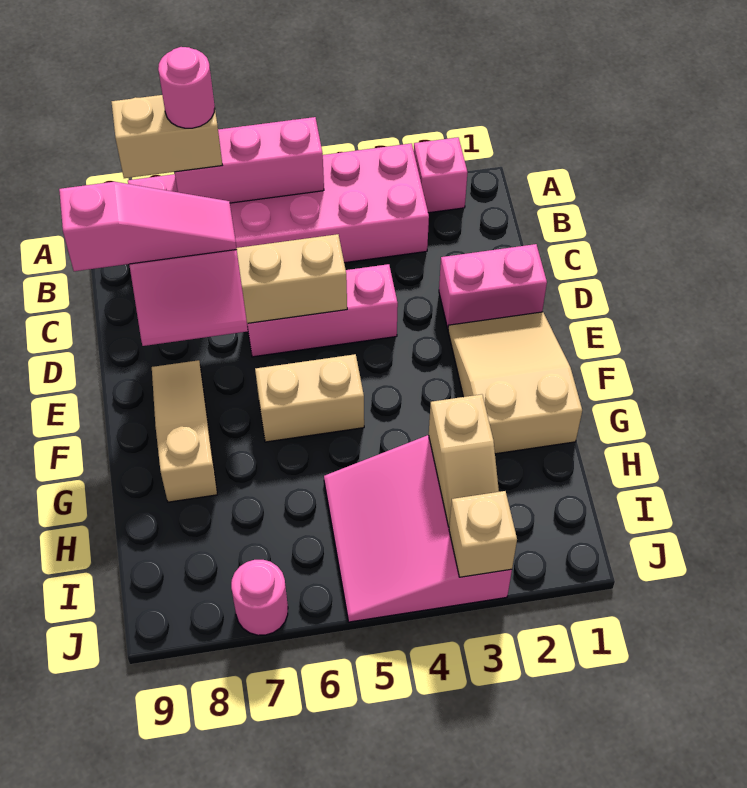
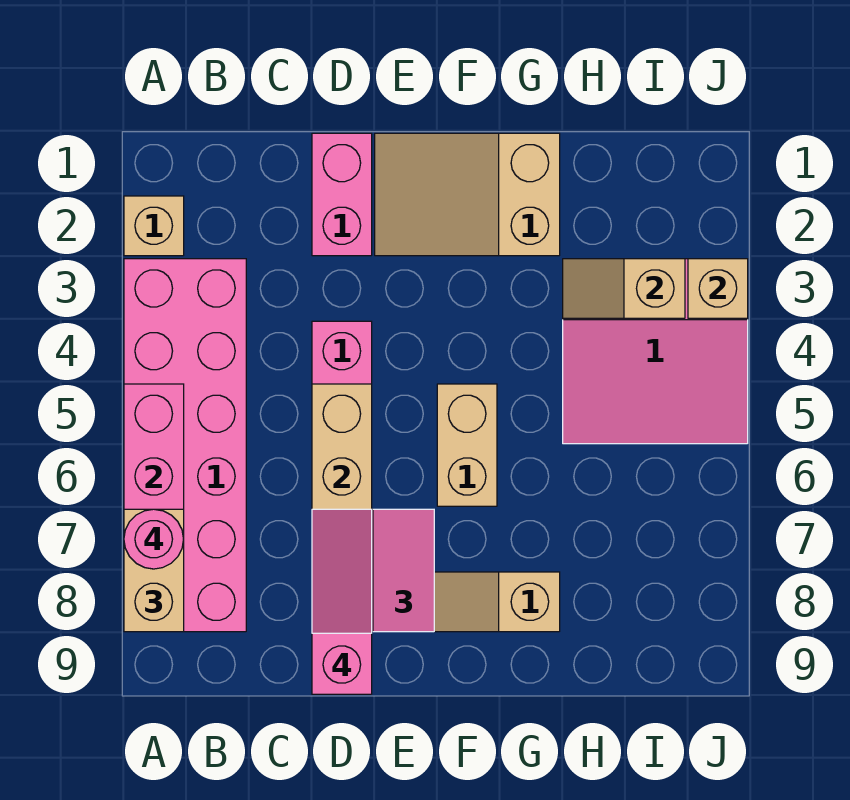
pink brick A2 level 1 -> tan brick A2 level 1
tan slope H3:I3 level 2 top H -> tan slope H3:I3 level 2 top I
pink round brick J7 level 1 -> none

